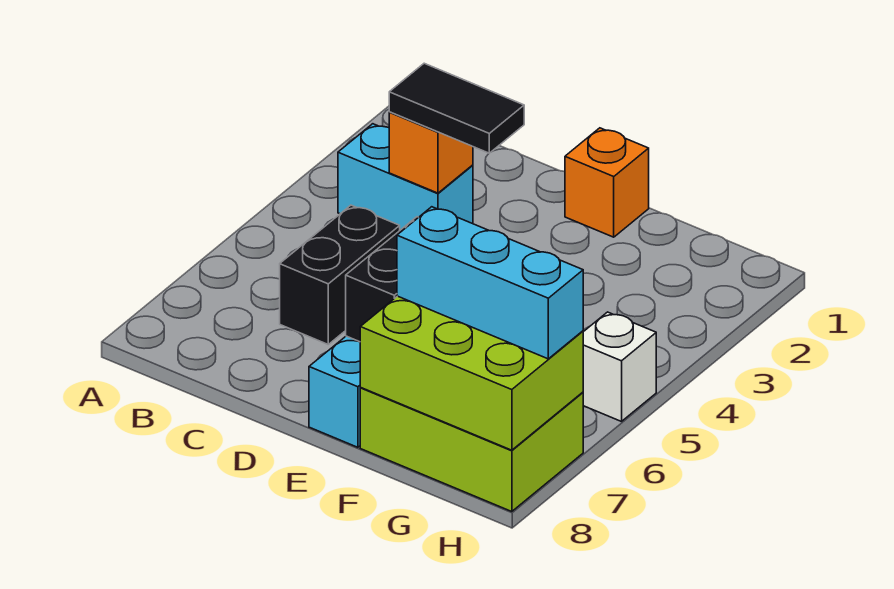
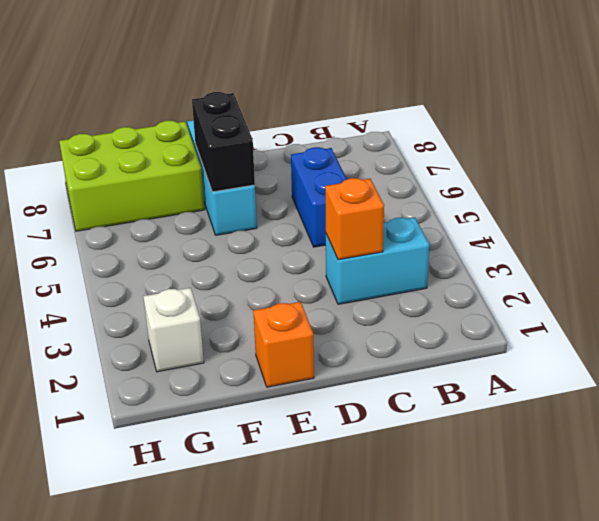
black tile C3:D3 level 3 -> none
black brick C5:C6 level 1 -> blue brick C5:C6 level 1
lime brick F7:H8 level 2 -> none
cyan brick F7:H7 level 3 -> none
white brick H5 level 1 -> white brick G2 level 1

